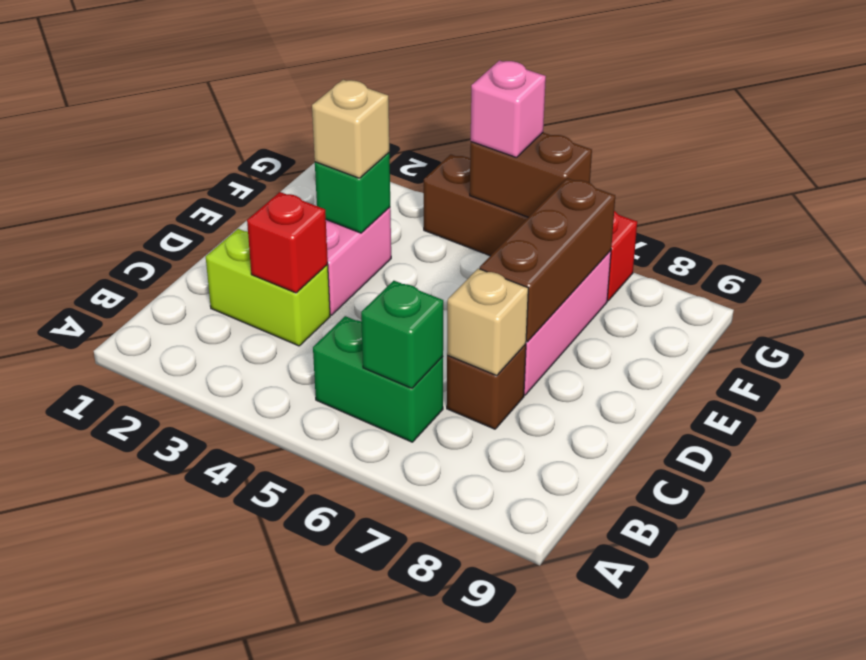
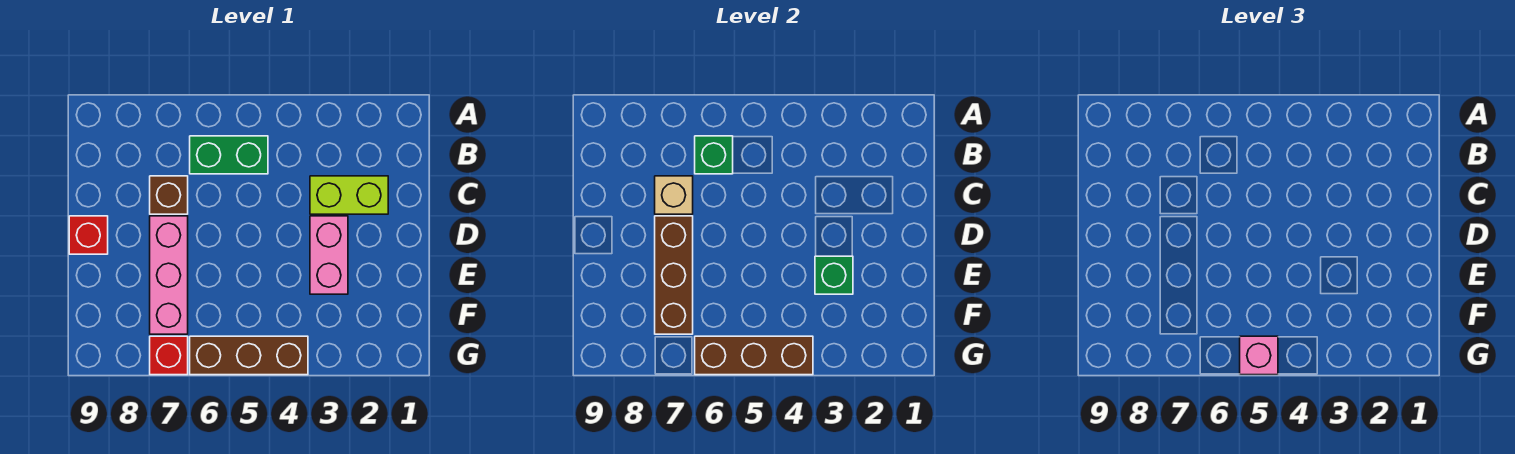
red brick C3 level 2 -> red brick D9 level 1
tan brick E3 level 3 -> none
brown brick G5:G6 level 2 -> brown brick G4:G6 level 2

